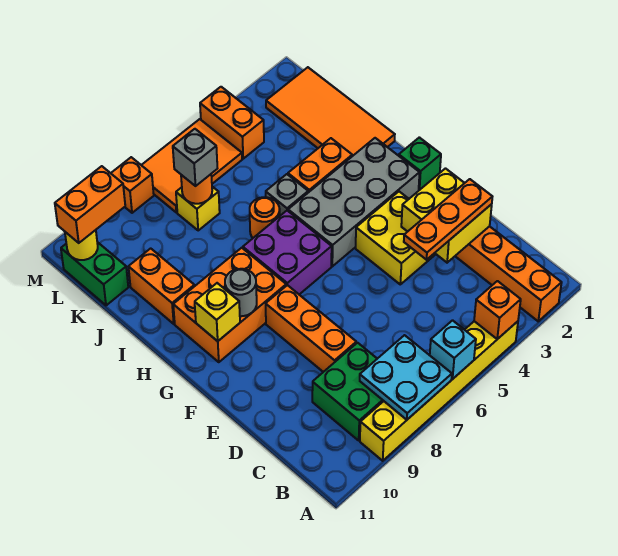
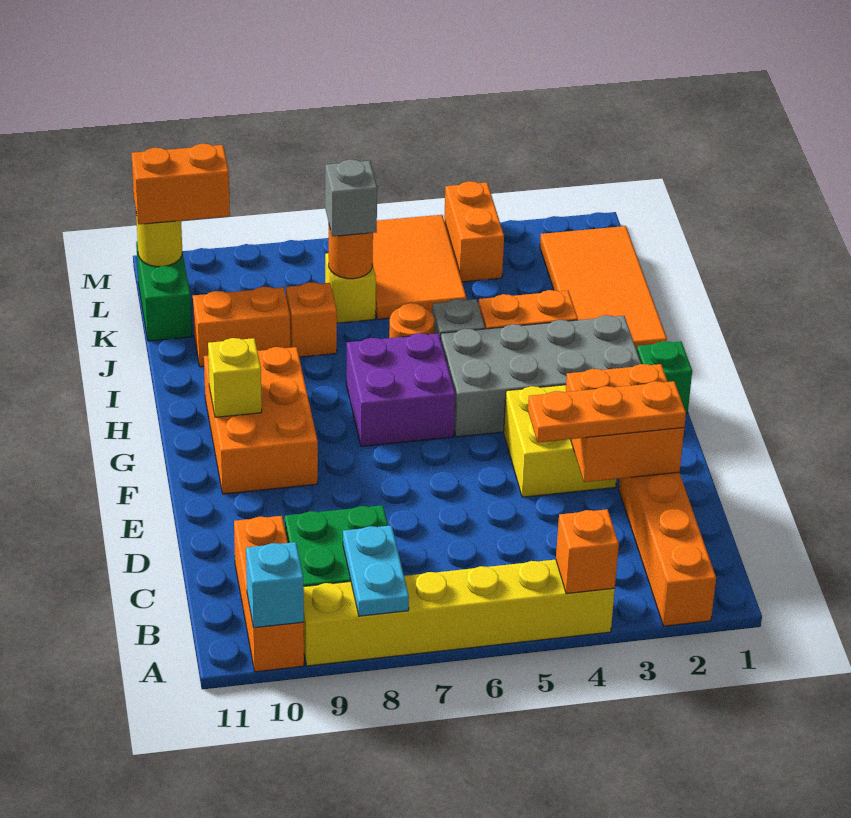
cyan brick A6 level 2 -> cyan brick A10 level 2
cyan plate A7:B8 level 2 -> cyan plate A8:B8 level 2
yellow brick D2:E3 level 2 -> orange brick D2:E3 level 2
orange brick D8:F8 level 1 -> orange brick A10:C10 level 1
orange brick G8:H10 level 1 -> orange brick F9:H10 level 1
grey round brick G9 level 2 -> none
orange brick I10:J10 level 1 -> orange brick J9:J10 level 1
orange tile L5:M7 level 1 -> orange tile K5:M6 level 1
orange brick M8 level 1 -> orange brick J8 level 1

